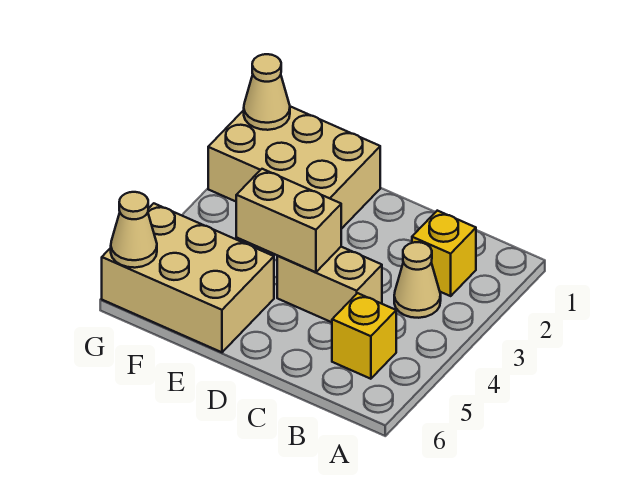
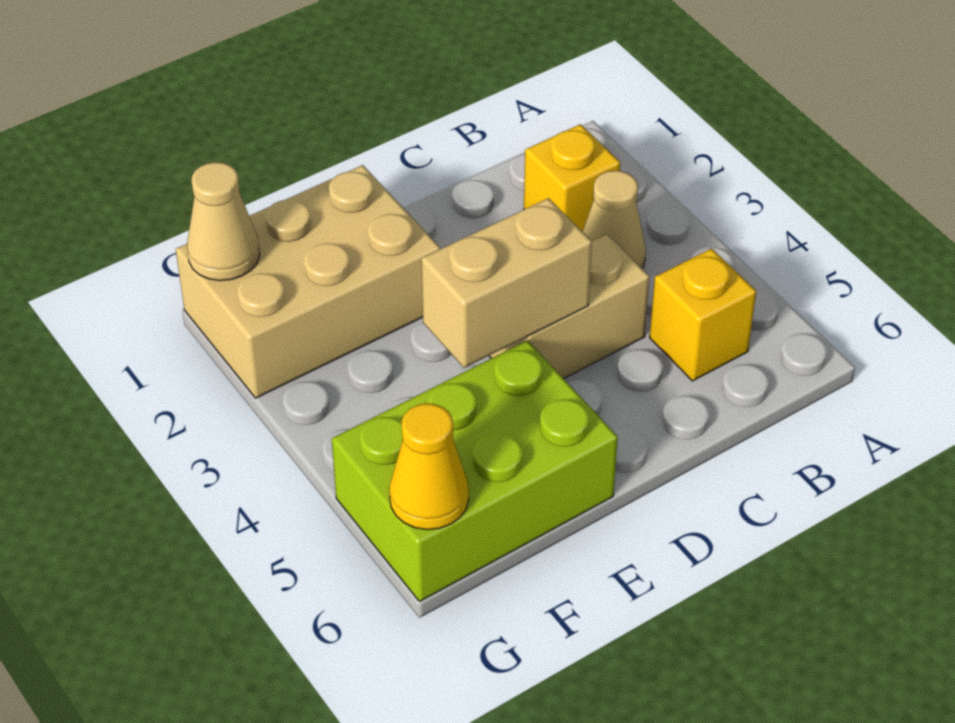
tan brick E5:G6 level 1 -> lime brick E5:G6 level 1
tan cone G6 level 2 -> yellow cone G6 level 2

